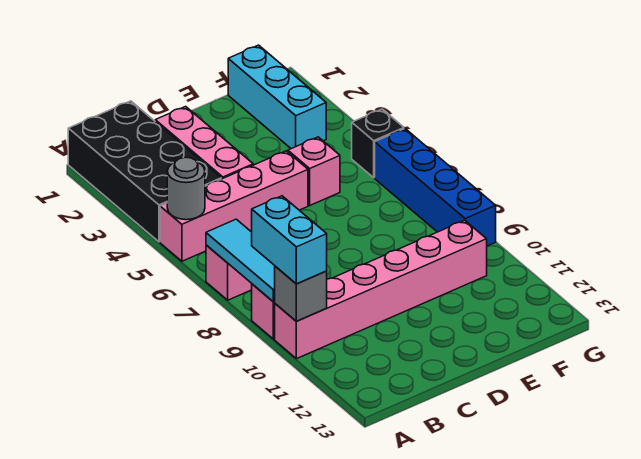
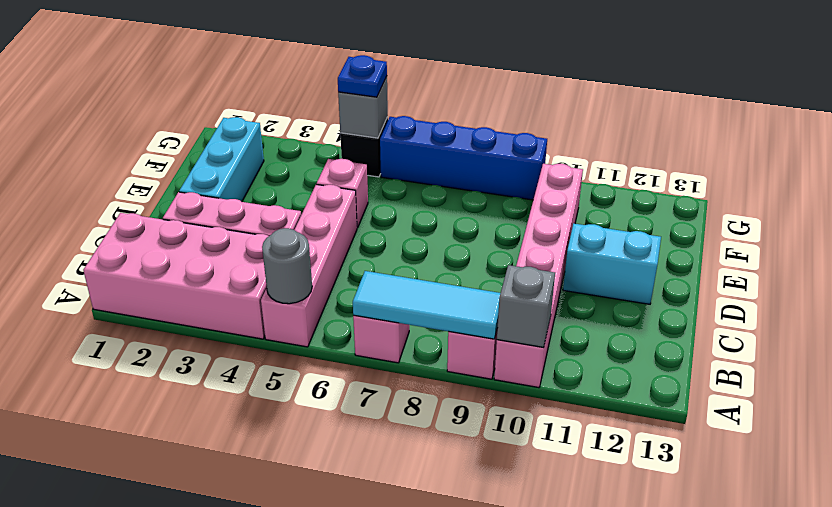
black brick A1:B4 level 1 -> pink brick A1:B4 level 1
cyan brick A9:A10 level 3 -> cyan brick D11:D12 level 1
cyan brick F1:F3 level 1 -> cyan brick D2:F2 level 1
none -> grey brick G5 level 2
none -> blue plate G5 level 3

